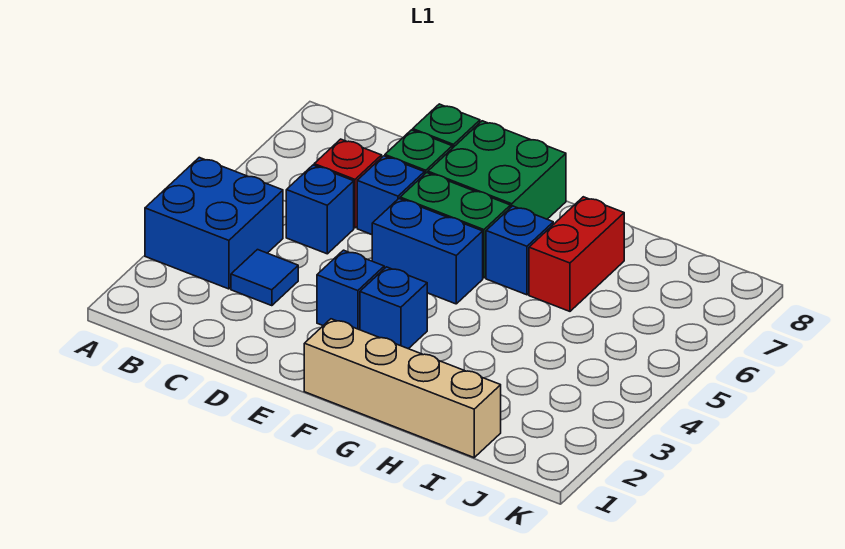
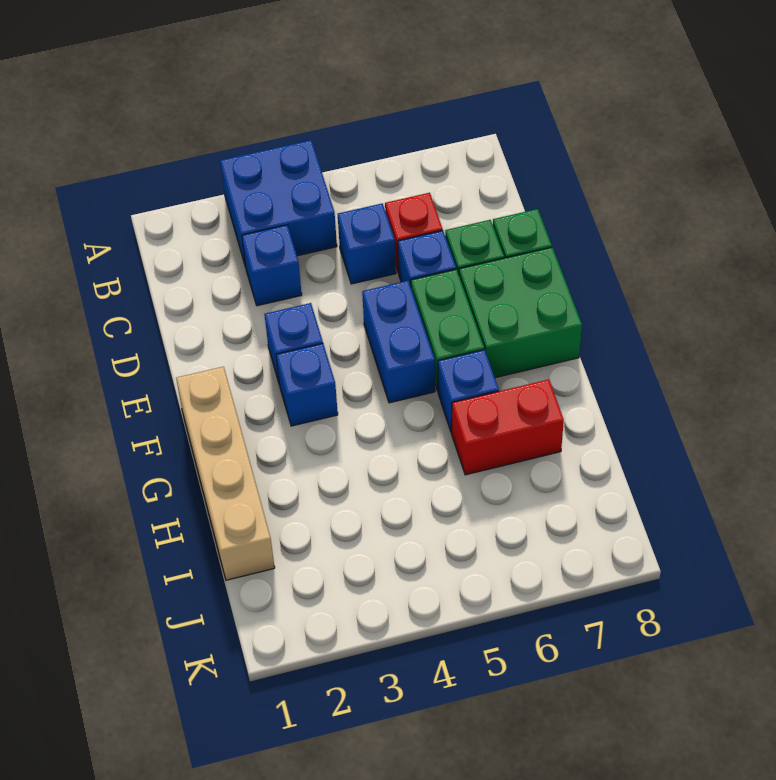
blue tile C3 level 1 -> blue brick C3 level 1

